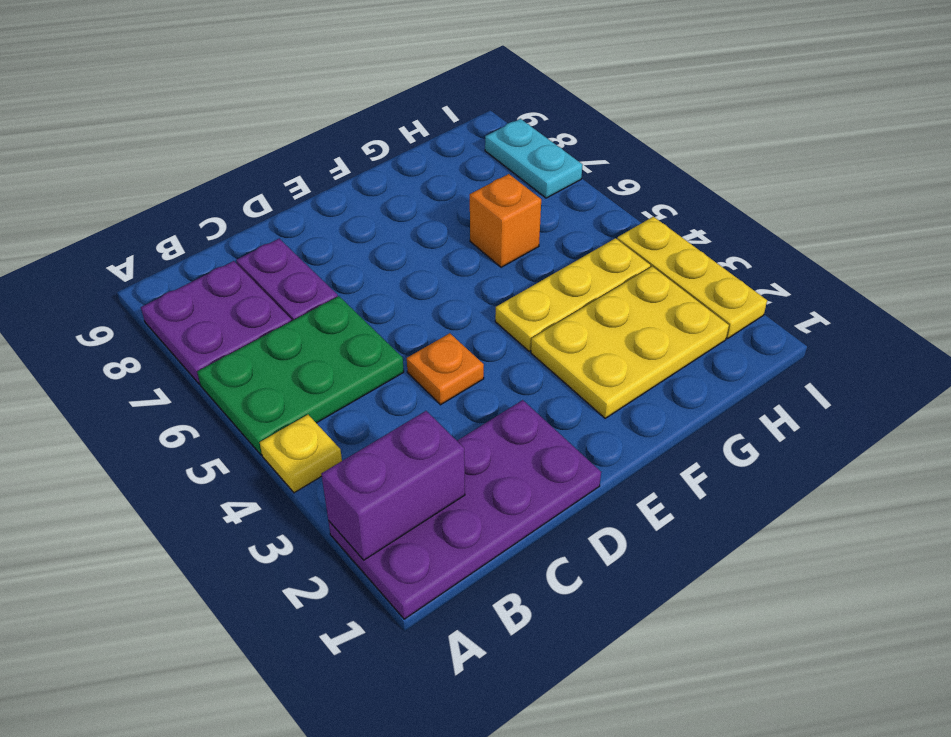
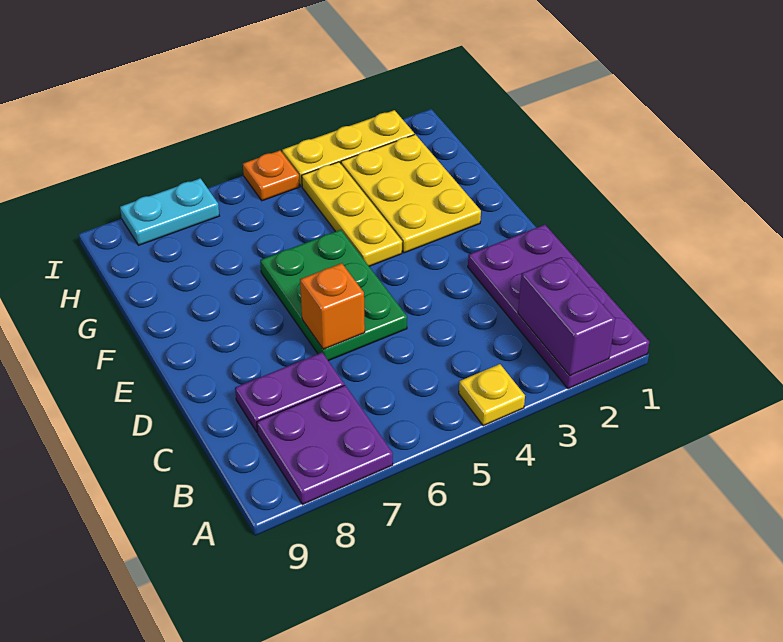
green plate A5:C6 level 1 -> green plate D5:F6 level 1
orange plate D4 level 1 -> orange plate I5 level 1
orange brick G6 level 1 -> orange brick D6 level 2

